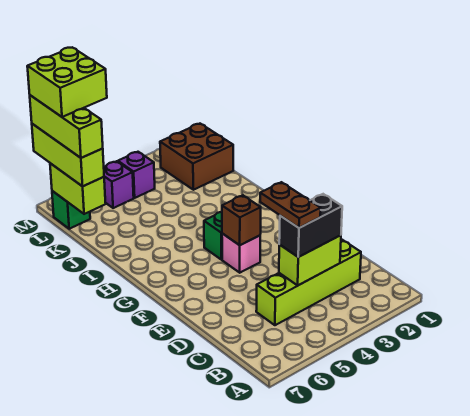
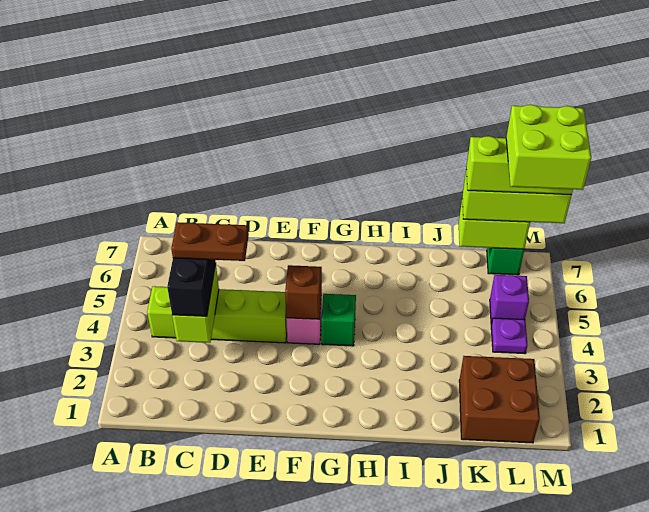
lime brick C2:C5 level 1 -> lime brick B4:E4 level 1
purple brick L4 level 1 -> purple plate L4 level 1

